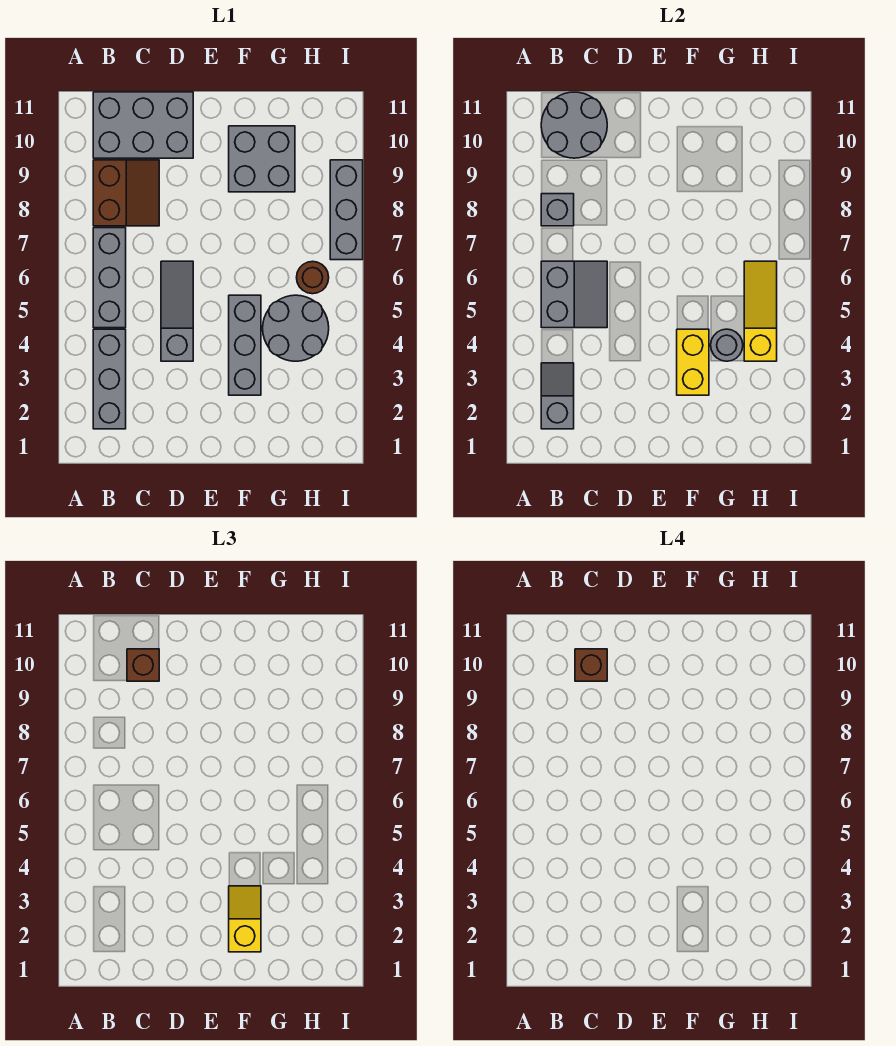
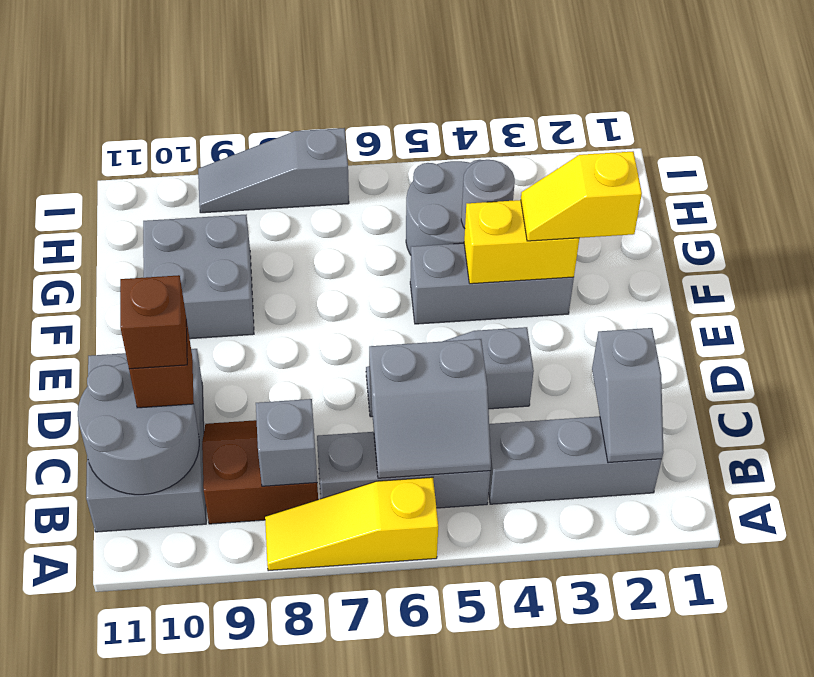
grey slope B2:B3 level 2 top 2 -> grey slope B2:C2 level 2 top C
grey slope B5:C6 level 2 top B -> grey slope B5:C6 level 2 top C
yellow slope H4:H6 level 2 top 4 -> yellow slope A6:A8 level 1 top 6
brown round brick H6 level 1 -> none
grey brick I7:I9 level 1 -> grey slope I7:I9 level 1 top 7

